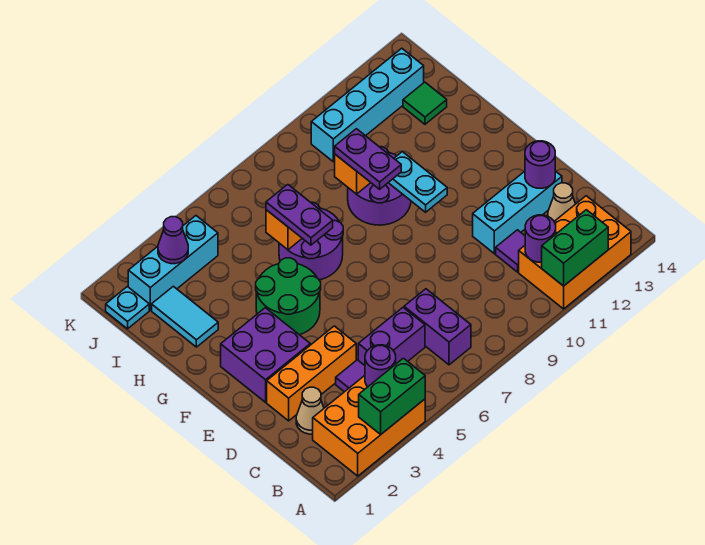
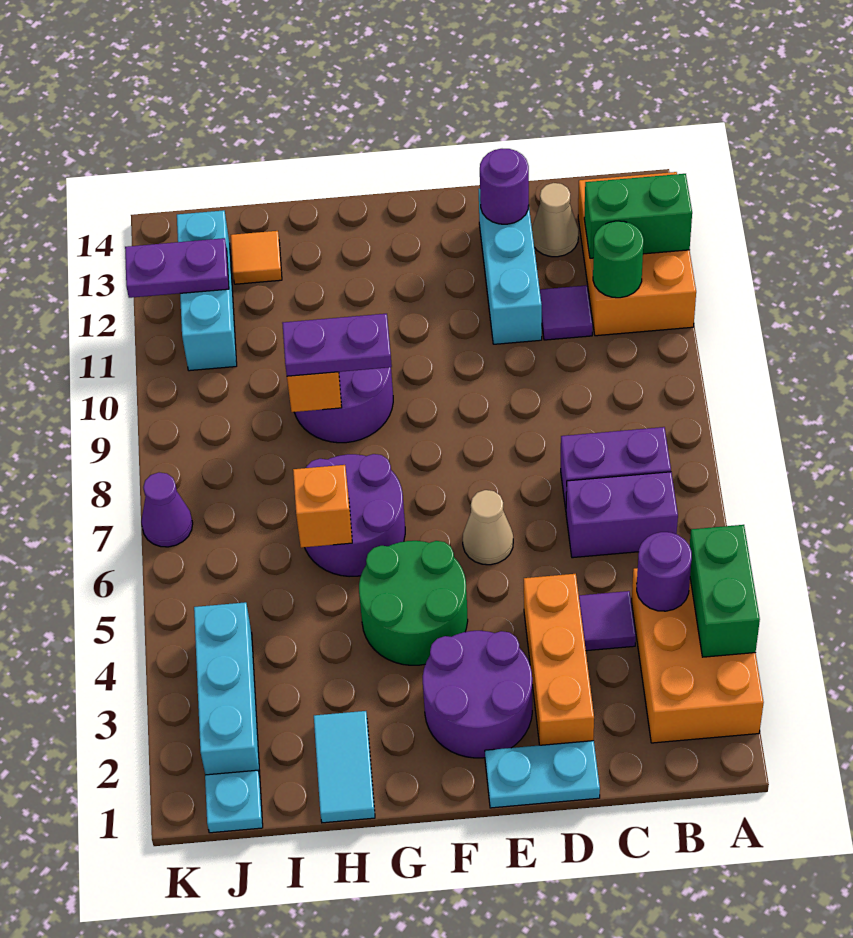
green brick A11:A12 level 2 -> green brick A12:B12 level 2
purple round brick B11 level 2 -> green round brick B11 level 2
tan cone C2 level 1 -> tan cone E6 level 1
purple brick C5:C6 level 1 -> purple brick B6:C6 level 1
purple brick E2:F3 level 1 -> purple round brick E2:F3 level 1
cyan plate F10:G10 level 2 -> cyan plate D1:E1 level 1
purple plate G6:H6 level 3 -> purple plate J12:K12 level 2
cyan tile H2:I2 level 1 -> cyan tile H1:H2 level 1
green tile I13 level 1 -> orange tile I13 level 1
purple cone J3 level 2 -> purple cone K7 level 1
cyan brick J10:J13 level 1 -> cyan brick J11:J13 level 1

